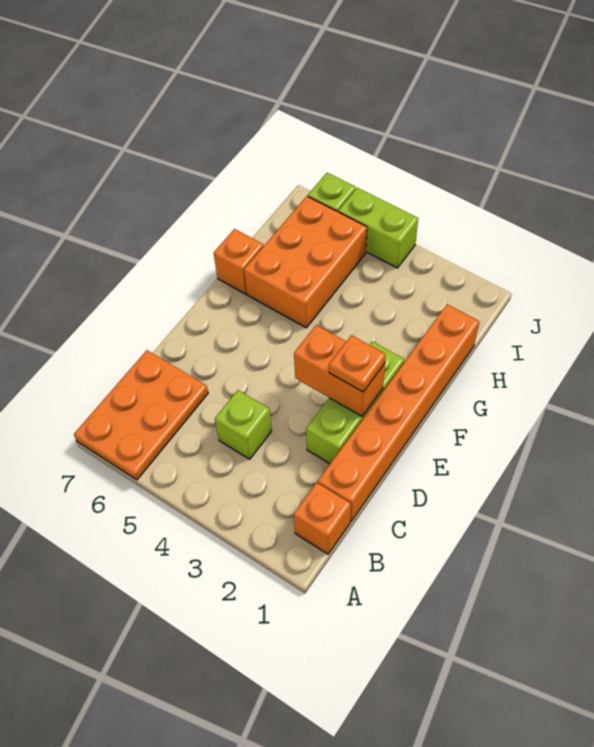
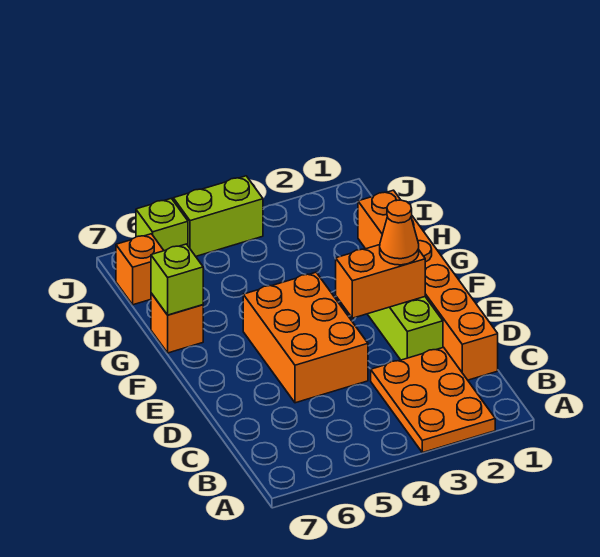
orange plate A6:C7 level 1 -> orange plate A2:C3 level 1
orange brick B1 level 1 -> orange brick I7 level 1
lime brick C4 level 1 -> lime brick G7 level 2
orange plate E2 level 3 -> orange cone E2 level 3
orange brick G5:I6 level 1 -> orange brick D4:F5 level 1

